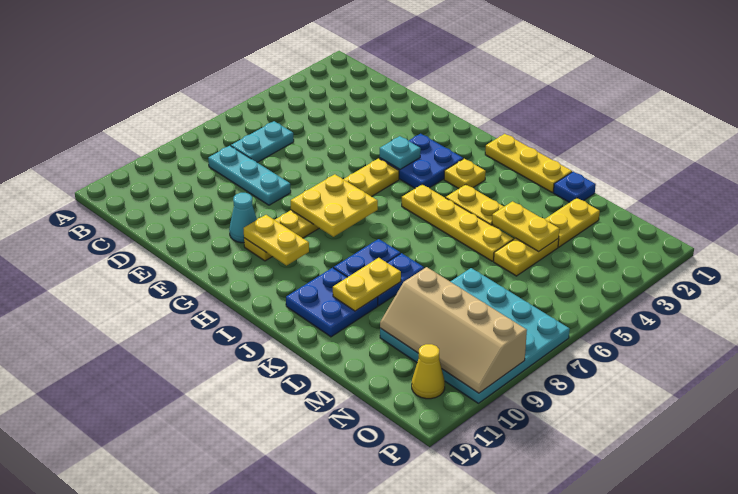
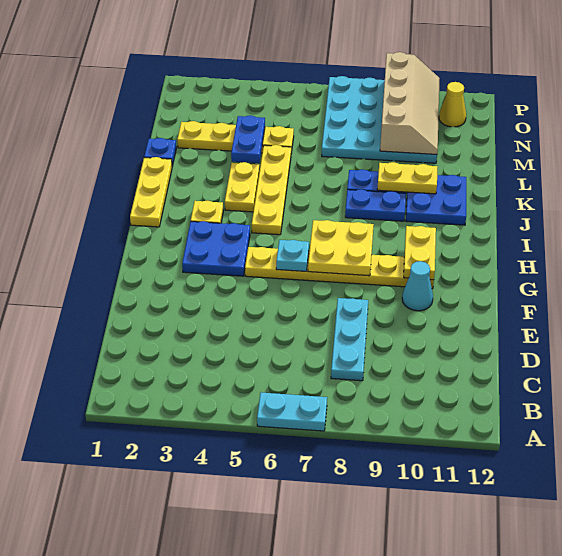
cyan plate C6:C7 level 1 -> cyan plate A6:A7 level 1
cyan plate G4 level 2 -> cyan plate G6 level 2
yellow plate L4:M4 level 2 -> blue plate L4:M4 level 2

